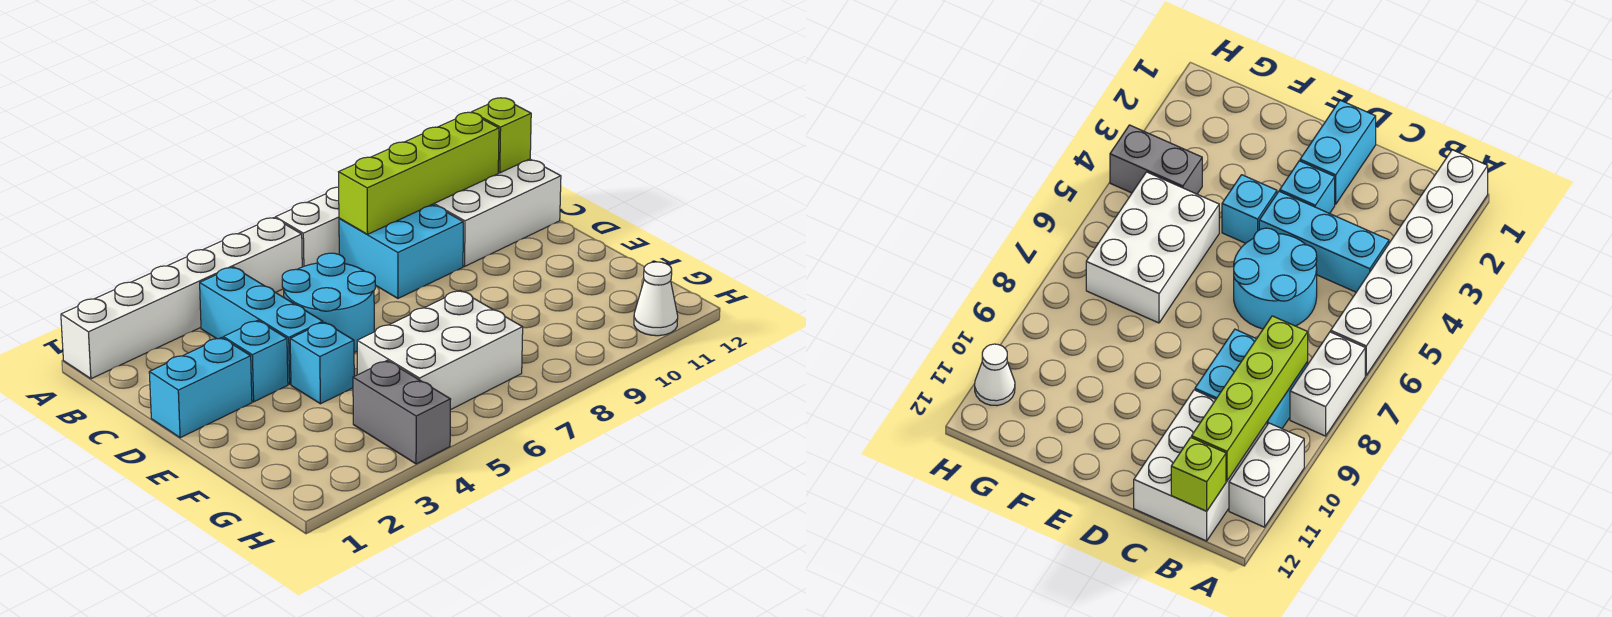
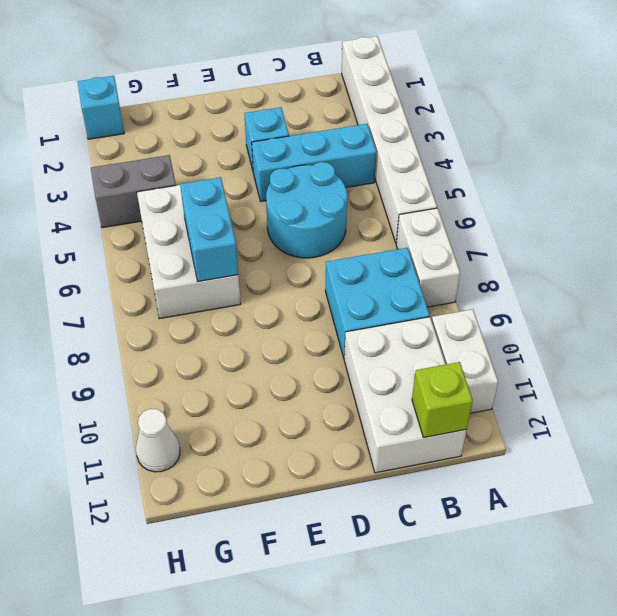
lime brick B8:B11 level 2 -> none
cyan brick D1:D2 level 1 -> cyan brick F6:F7 level 2
cyan brick E4 level 1 -> cyan brick H1 level 1

